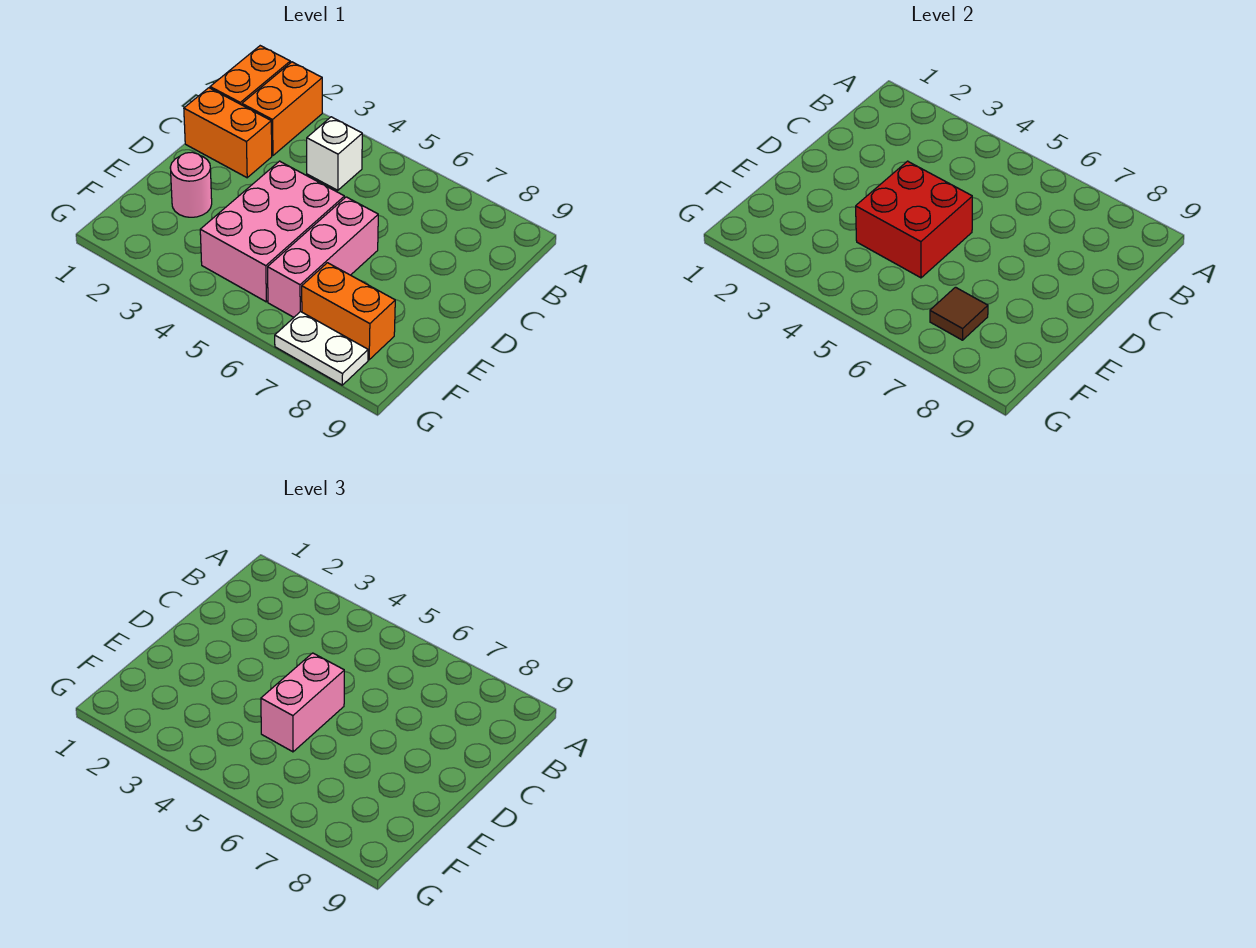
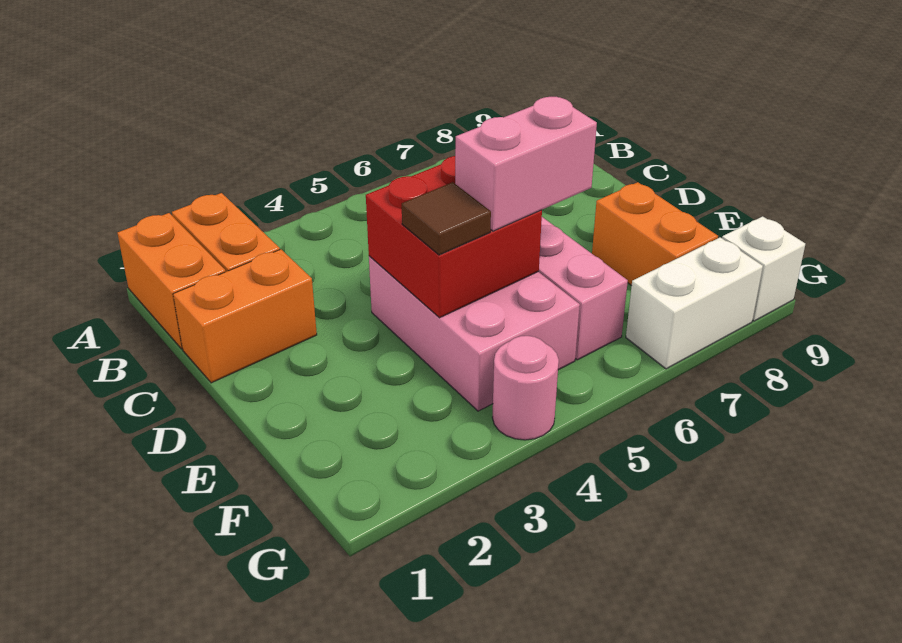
white brick B4 level 1 -> white brick G9 level 1
pink brick D5:E5 level 3 -> pink brick E5:E6 level 3
pink round brick E2 level 1 -> pink round brick G4 level 1
orange brick F7:F8 level 1 -> orange brick E8:F8 level 1
brown tile F7 level 2 -> brown tile E4 level 3
white plate G7:G8 level 1 -> white brick G7:G8 level 1

